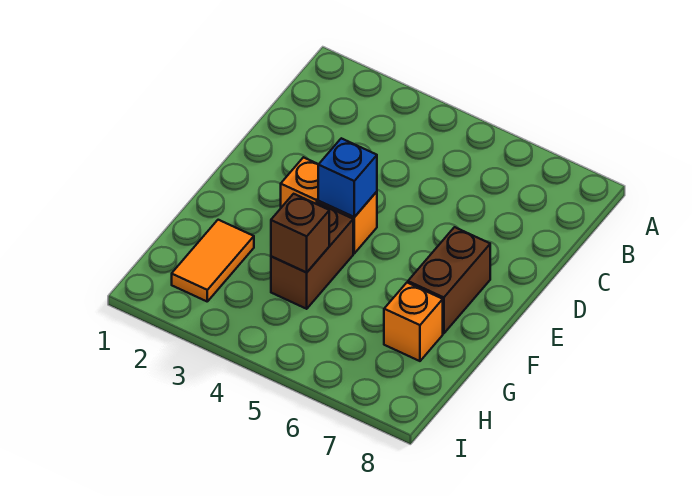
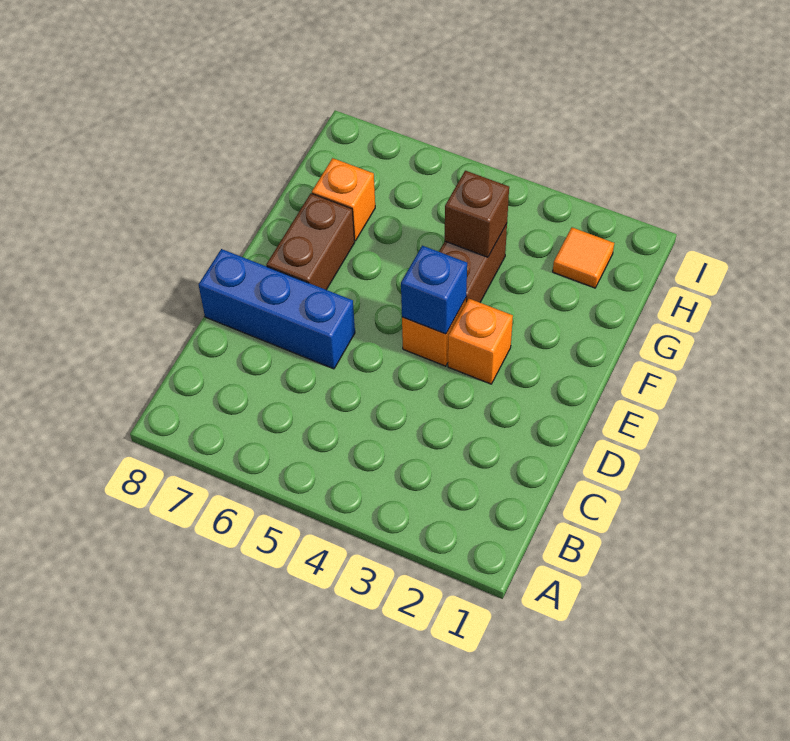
none -> blue brick D6:D8 level 1
orange tile G2:H2 level 1 -> orange tile H2 level 1

